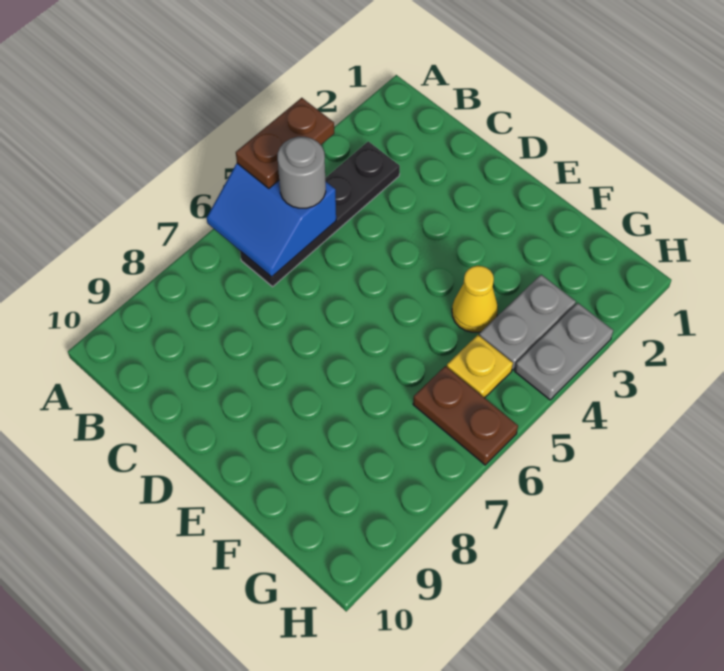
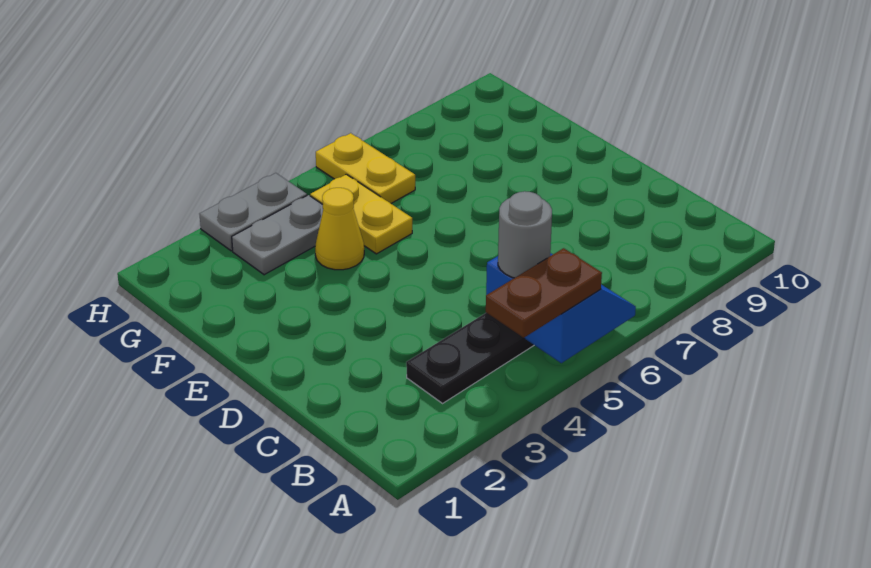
yellow plate G5 level 1 -> yellow plate F5:G5 level 1
brown plate G6:H6 level 1 -> yellow plate G6:H6 level 1

